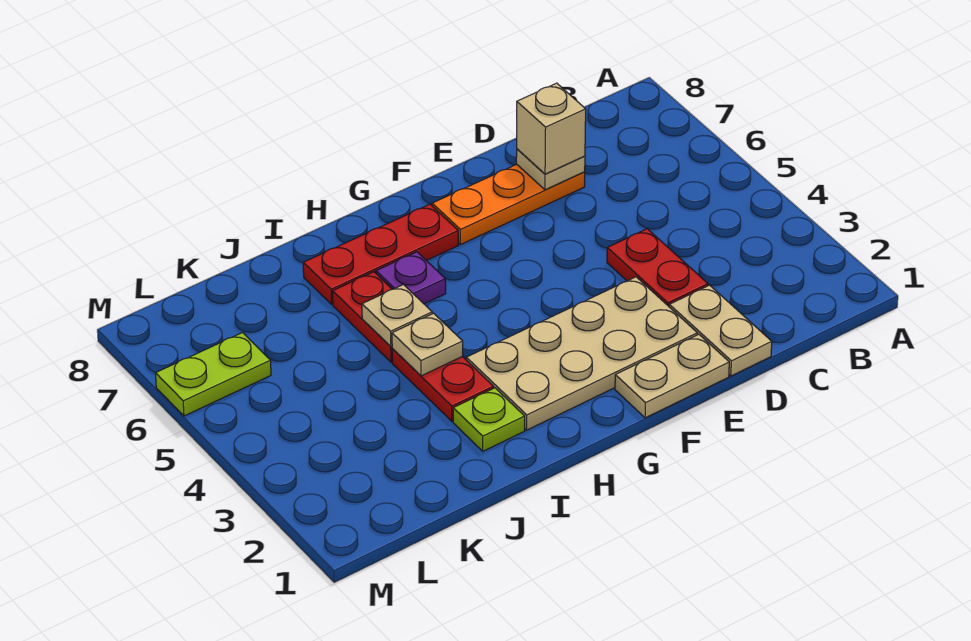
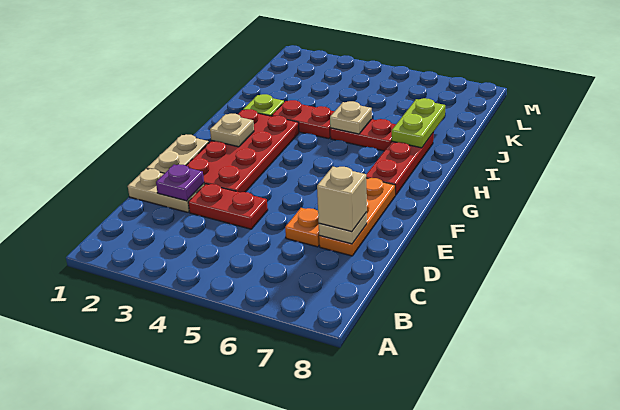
none -> orange plate D6 level 1
tan plate E2:H3 level 1 -> red plate E2:H3 level 1
purple plate H6 level 1 -> purple plate D2 level 2
tan plate I4 level 2 -> tan plate G2 level 2
lime plate L6:M6 level 1 -> lime plate I7:J7 level 2

